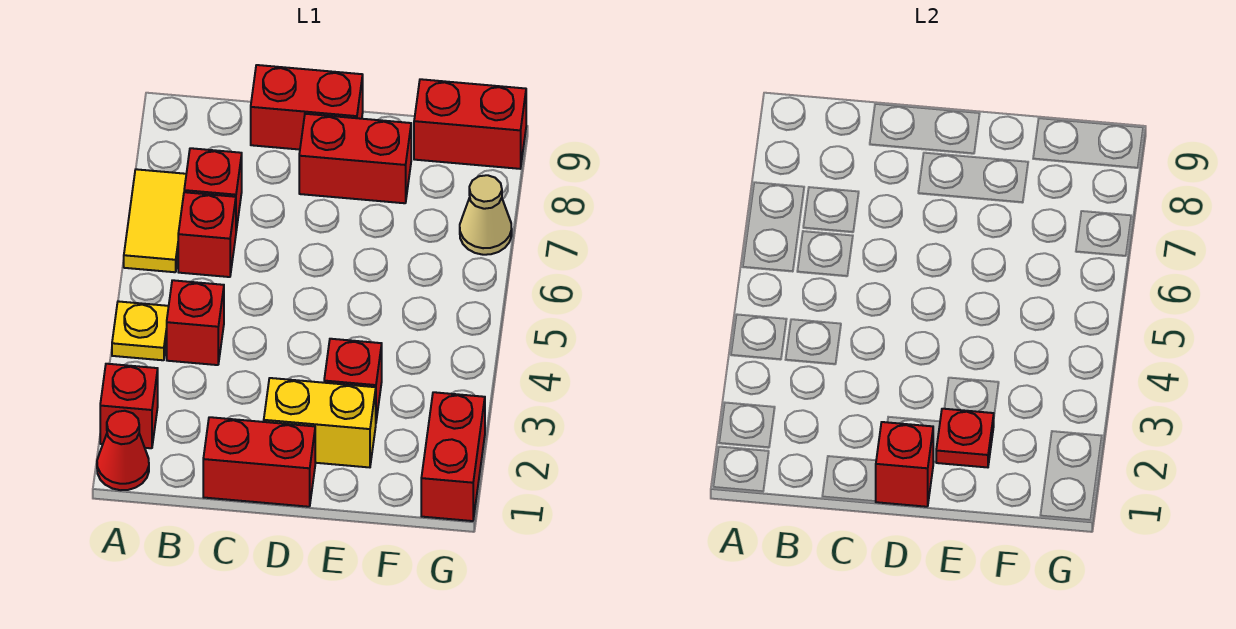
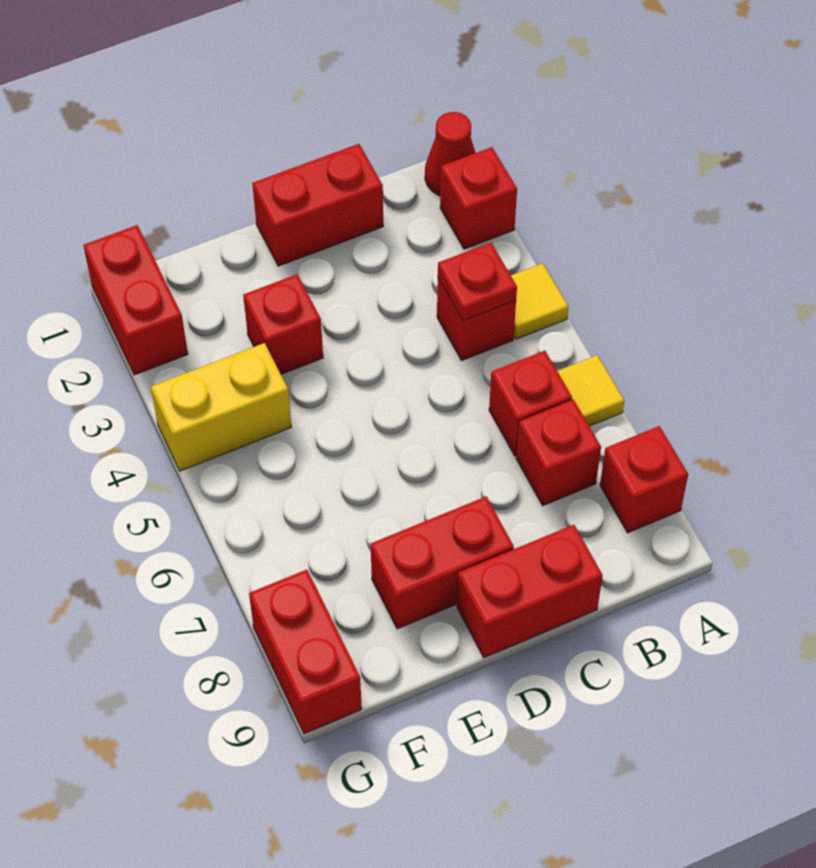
yellow plate A4 level 1 -> yellow tile A4 level 1
yellow tile A6:A7 level 1 -> yellow tile A6 level 1
red brick D1 level 2 -> red brick A8 level 1
yellow brick D2:E2 level 1 -> yellow brick F4:G4 level 1
red plate E2 level 2 -> red plate B4 level 2
red brick F9:G9 level 1 -> red brick G8:G9 level 1
tan cone G7 level 1 -> none

